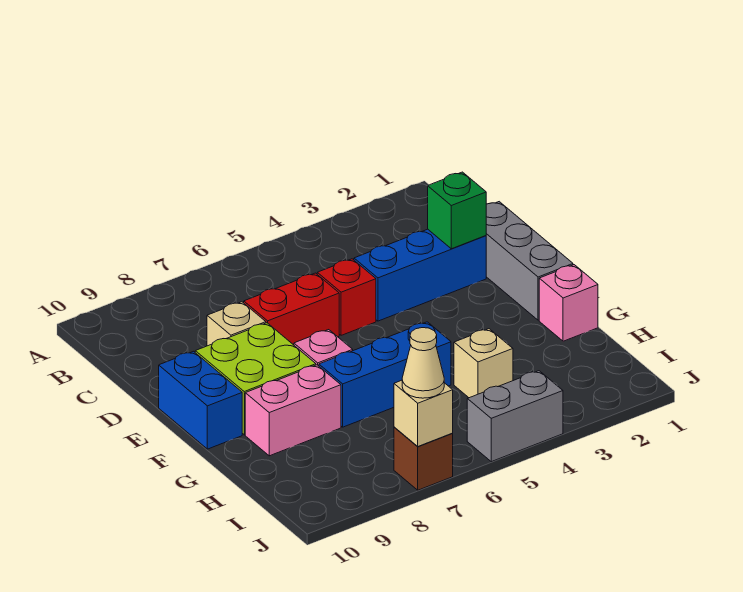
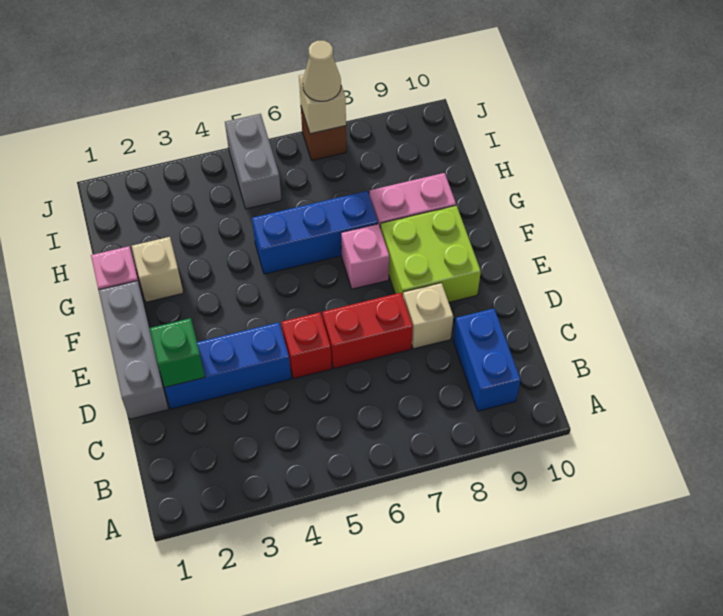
blue brick E10:F10 level 1 -> blue brick B9:C9 level 1
tan brick H4 level 1 -> tan brick G2 level 1
grey brick J4:J5 level 1 -> grey brick I5:J5 level 1

